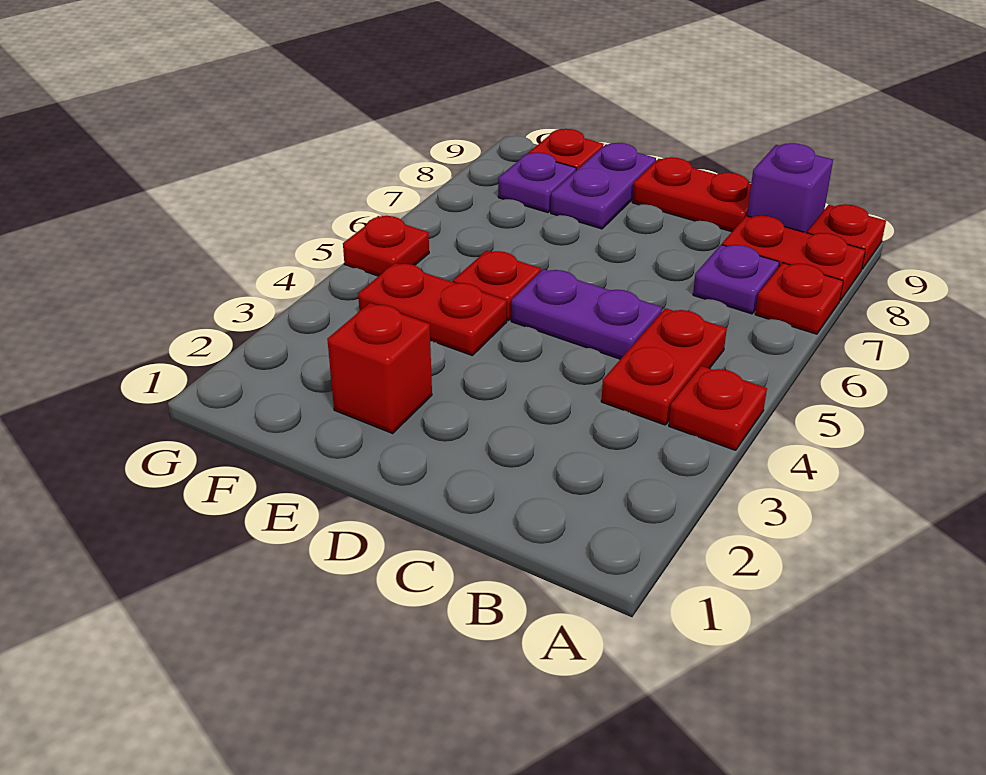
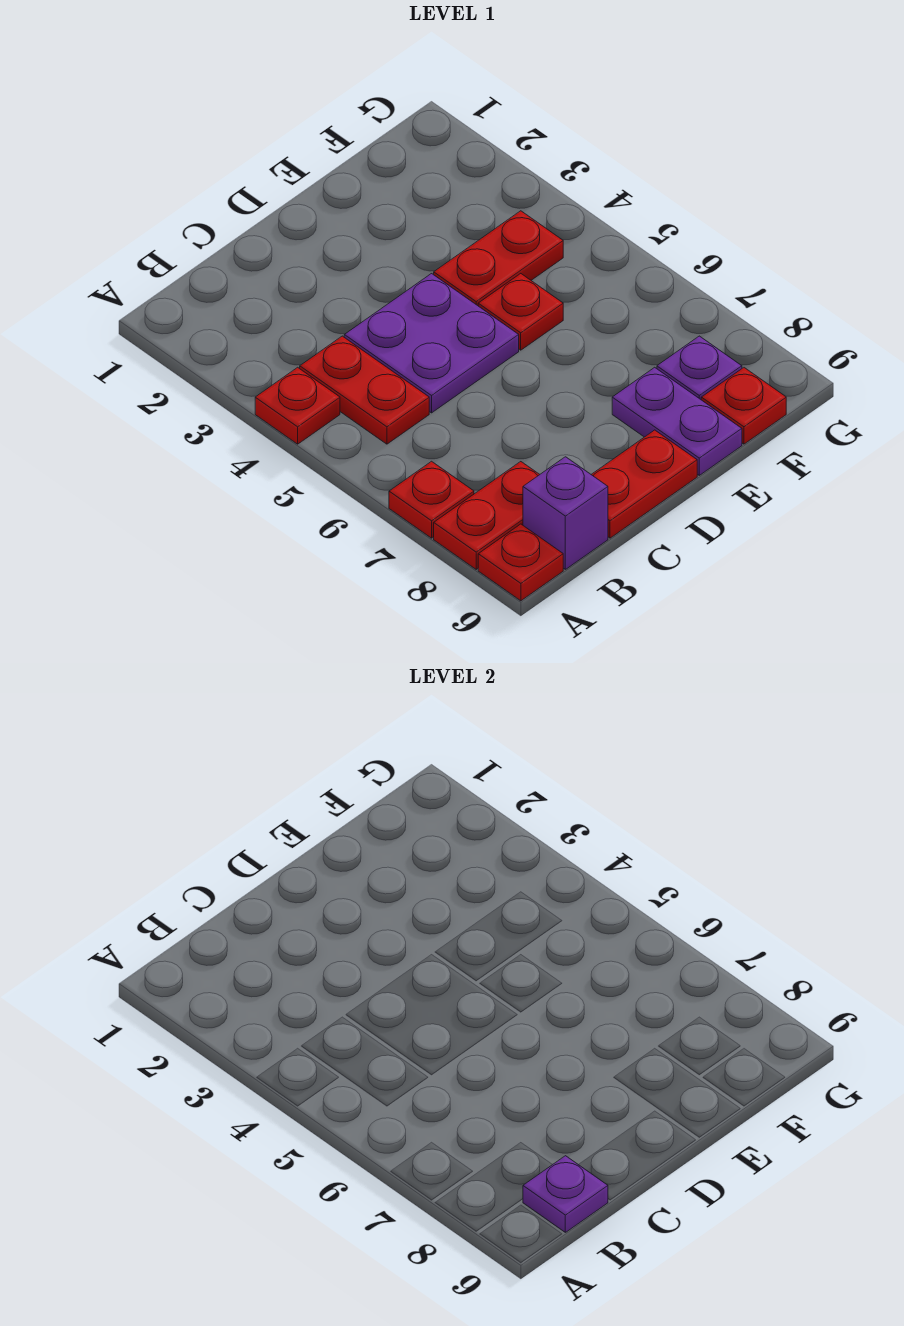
purple plate B7 level 1 -> purple plate B9 level 2
purple plate C5:D5 level 1 -> purple plate C4:D5 level 1
red brick E2 level 1 -> none
red plate G5 level 1 -> none

